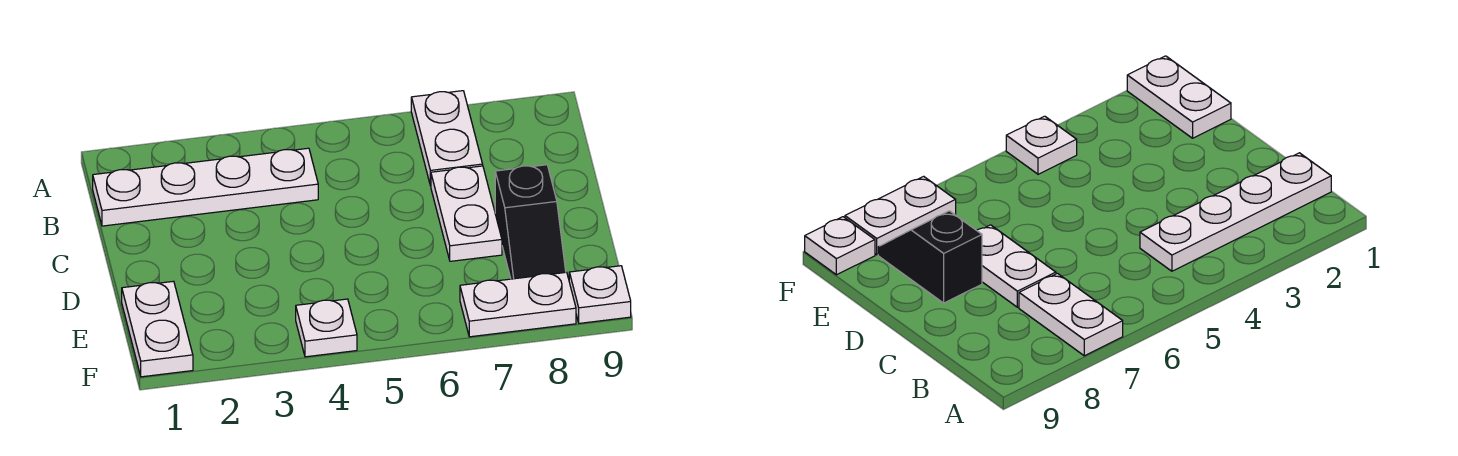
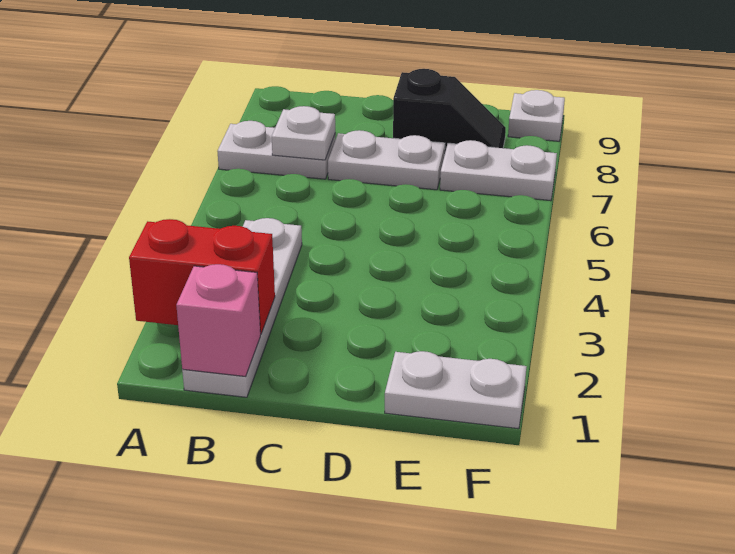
none -> red brick A2:B2 level 2
none -> pink brick B1 level 2
white plate F4 level 1 -> white plate B7 level 2
white plate F7:F8 level 1 -> white plate E7:F7 level 1

